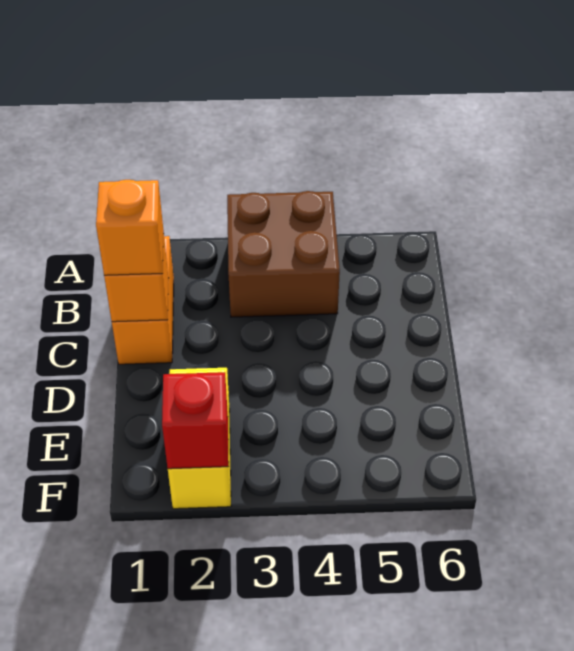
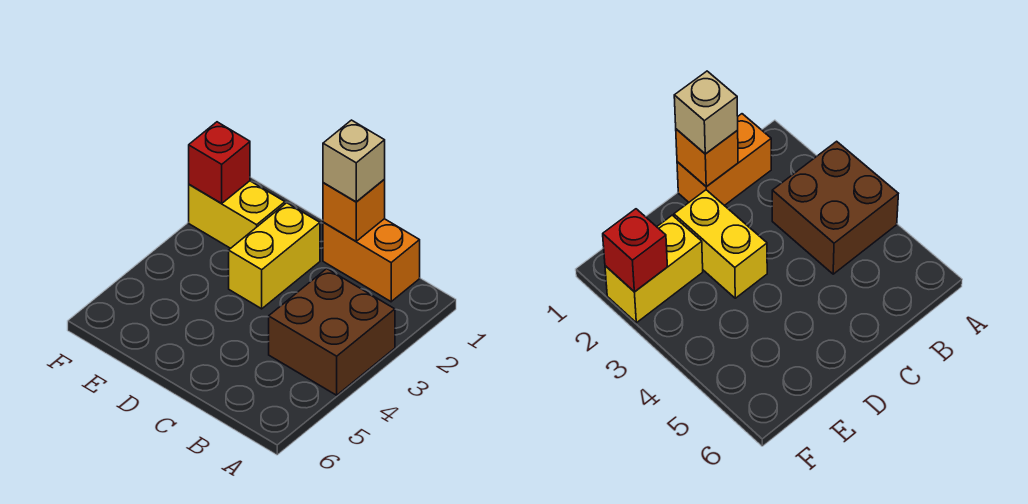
orange brick C1 level 3 -> tan brick C1 level 3
none -> yellow brick D2:D3 level 1

